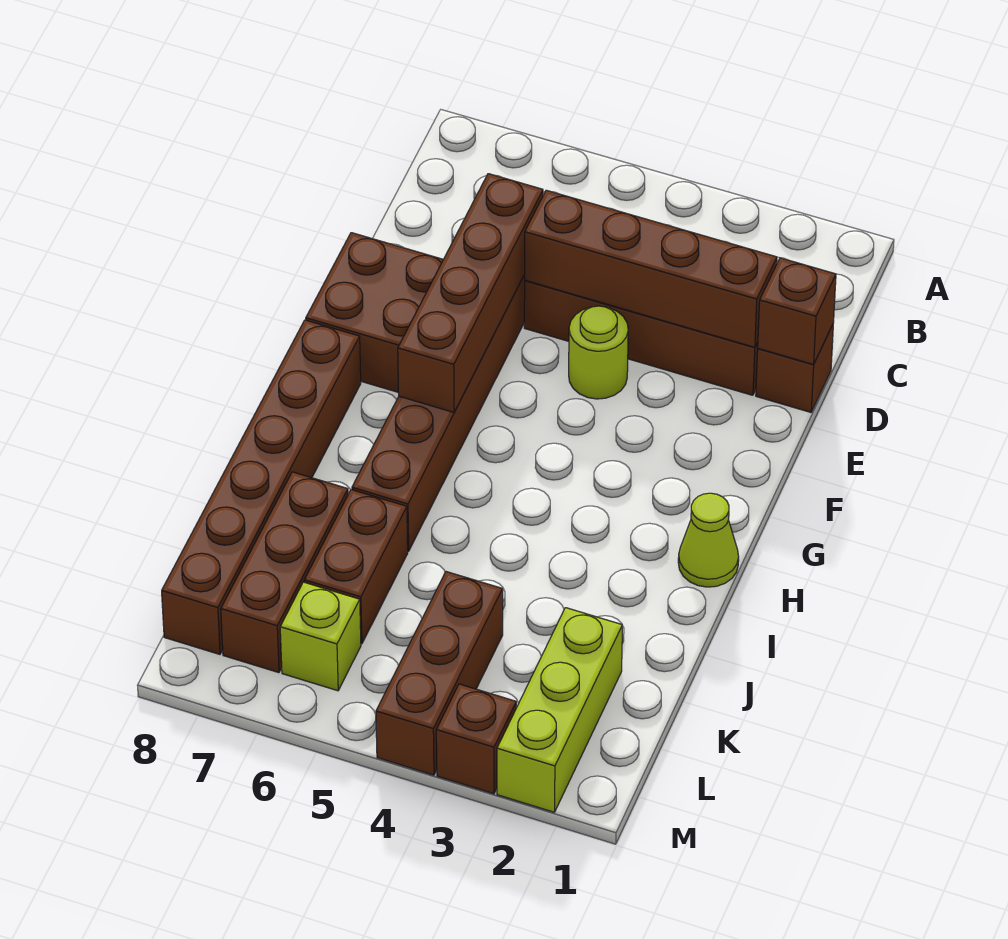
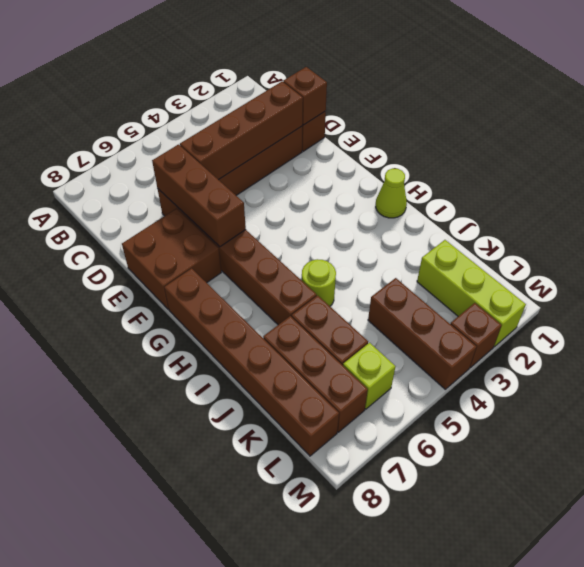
brown brick D6:G6 level 2 -> brown brick D6:F6 level 2
lime round brick E4 level 1 -> lime round brick I5 level 1

